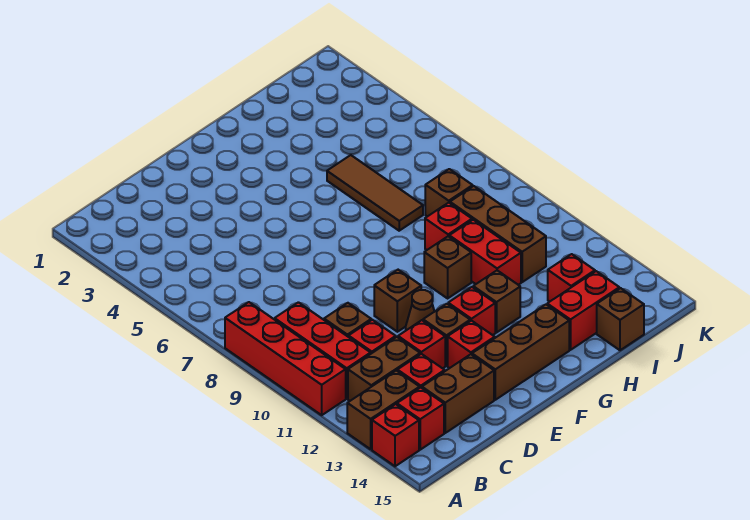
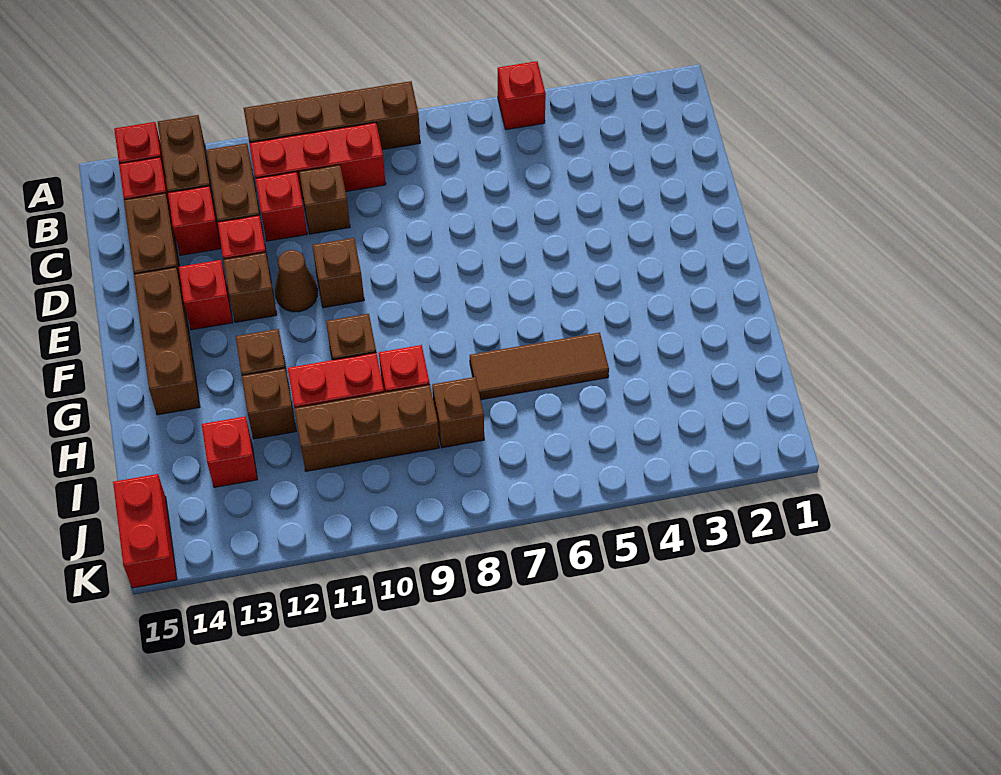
red brick A8:A11 level 1 -> brown brick A8:A11 level 1
red brick F12 level 1 -> red brick A5 level 1
red brick H14:I14 level 1 -> red brick J15:K15 level 1
brown brick I15 level 1 -> brown brick H12 level 1

